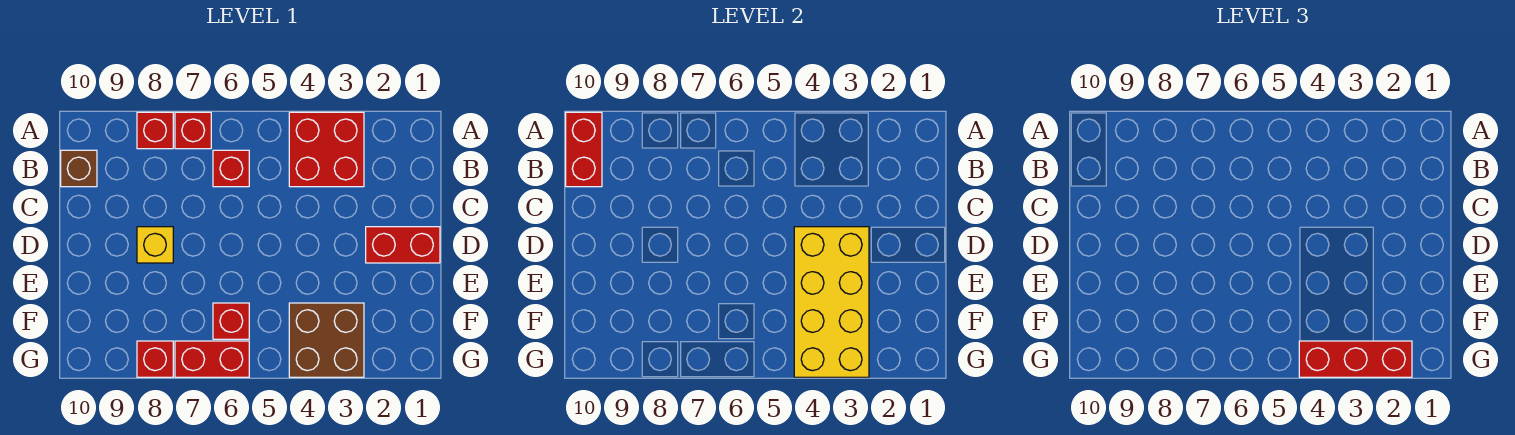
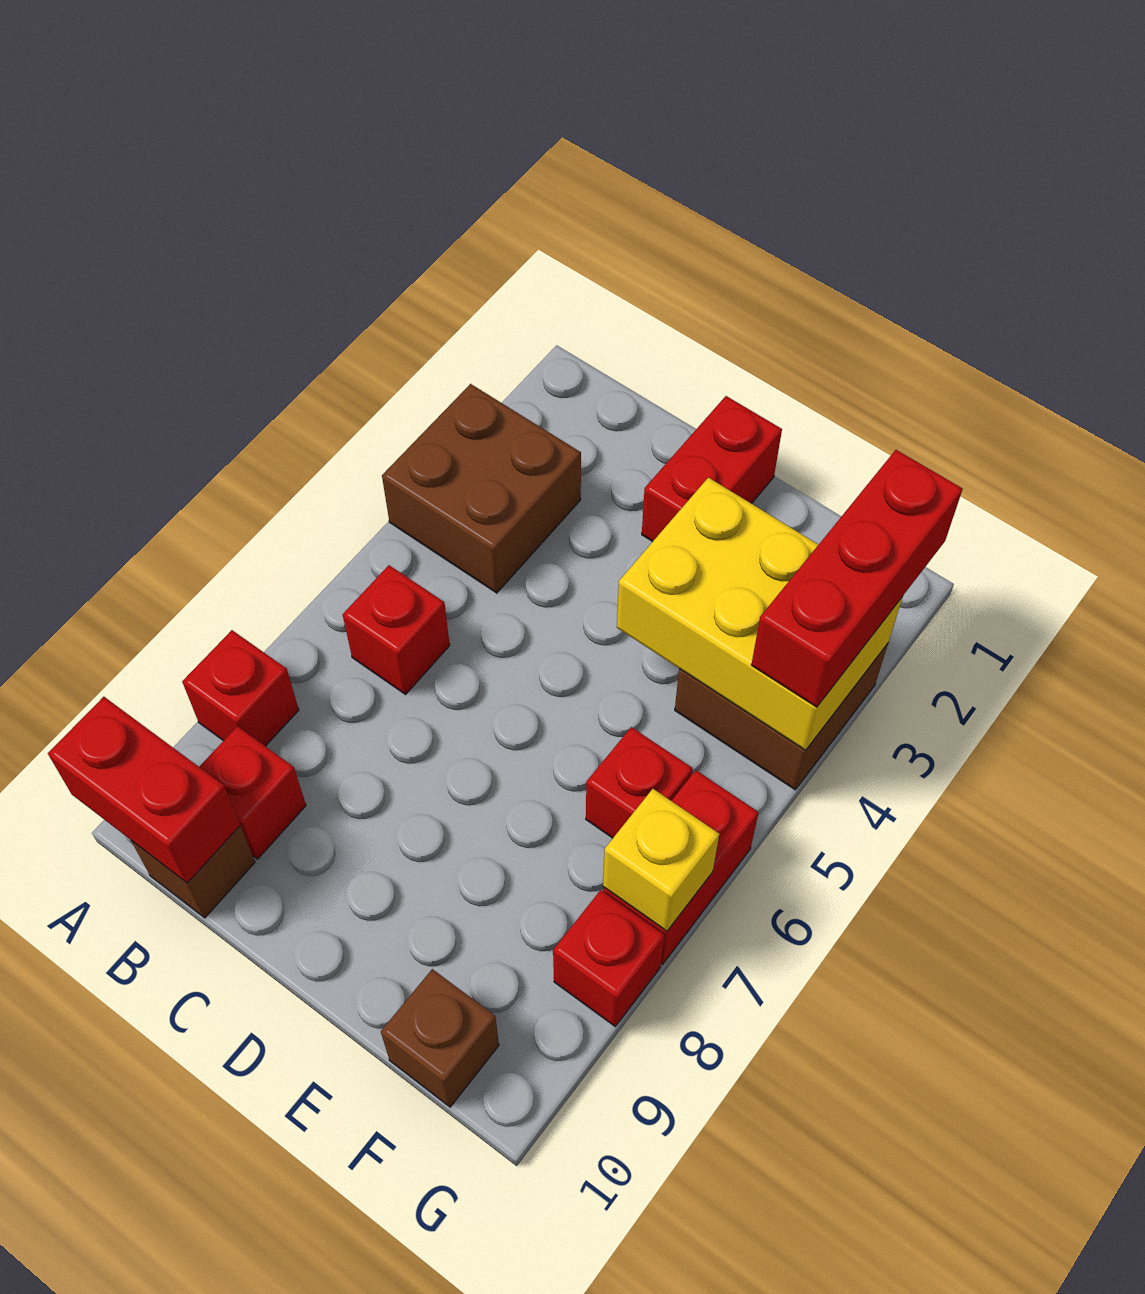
red brick A3:B4 level 1 -> brown brick A3:B4 level 1
red brick A7 level 1 -> red brick B9 level 1
yellow brick D3:G4 level 2 -> yellow brick E3:G4 level 2
yellow brick D8 level 1 -> yellow brick G7 level 2
none -> brown brick F10 level 1

